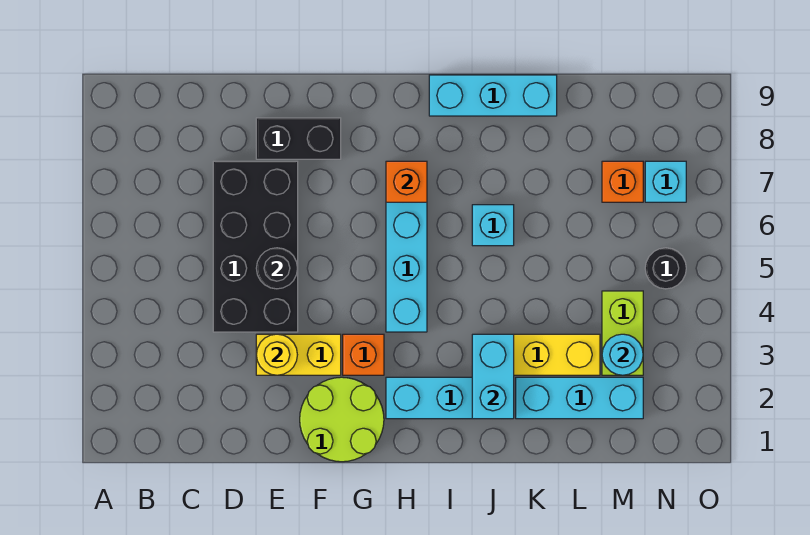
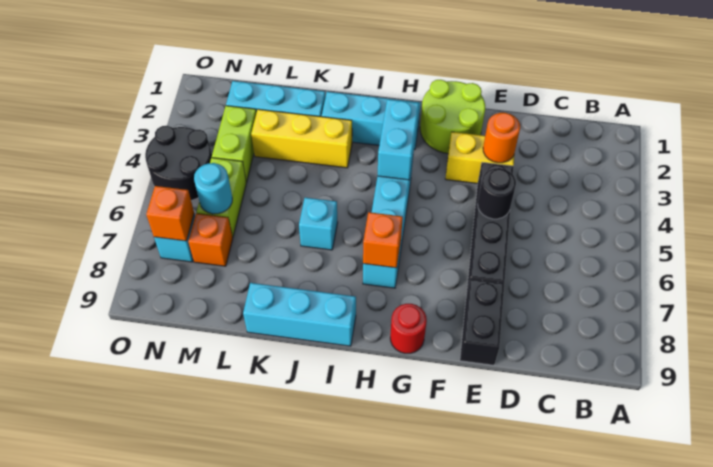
black brick D4:E7 level 1 -> black brick E4:E7 level 1
yellow round brick E3 level 2 -> orange round brick E3 level 2
black brick E8:F8 level 1 -> black brick E8:E9 level 1
orange brick G3 level 1 -> orange brick N7 level 2
none -> red round brick G9 level 1
cyan brick J2:J3 level 2 -> cyan brick H3:H4 level 2
cyan round brick M3 level 2 -> cyan round brick M6 level 2
none -> lime brick M5:M6 level 1
black round brick N5 level 1 -> black round brick N4:O5 level 1

